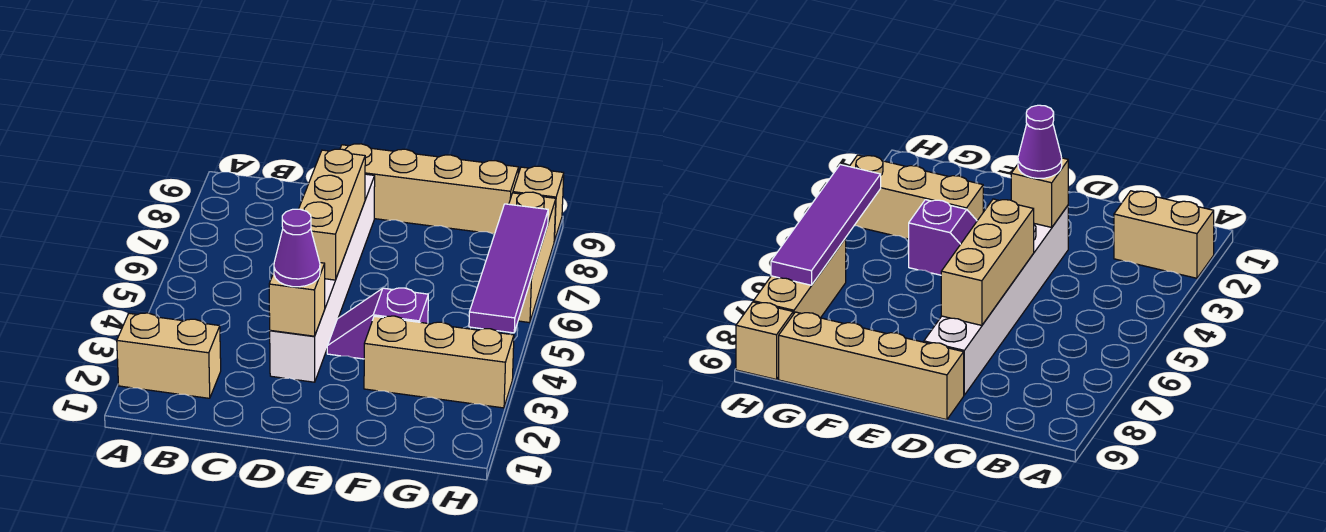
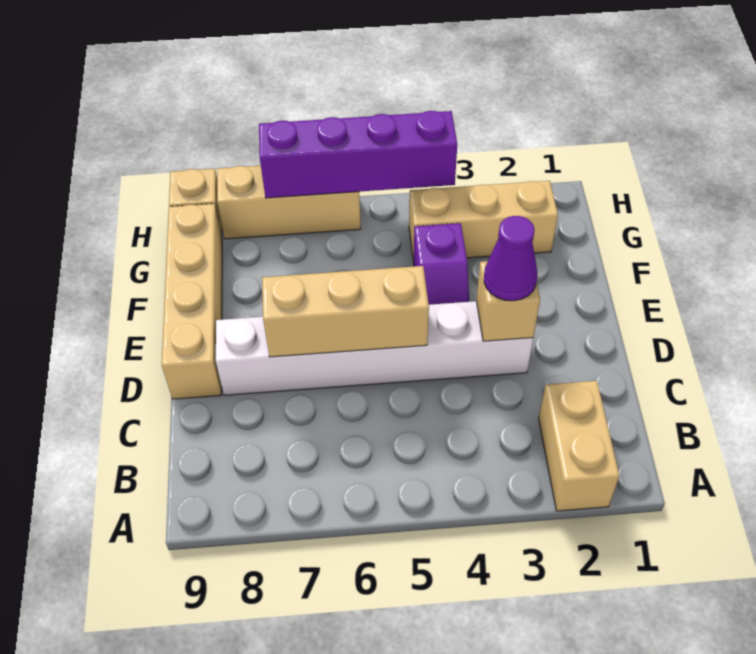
tan brick F3:H3 level 1 -> tan brick G2:G4 level 1
purple tile H4:H7 level 2 -> purple brick H4:H7 level 2

